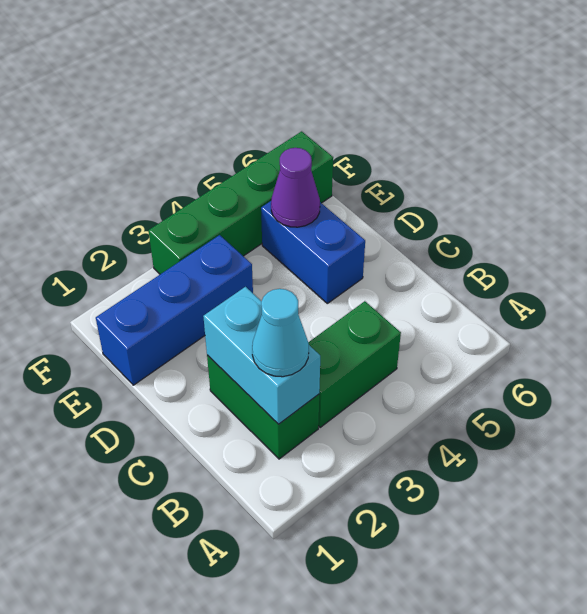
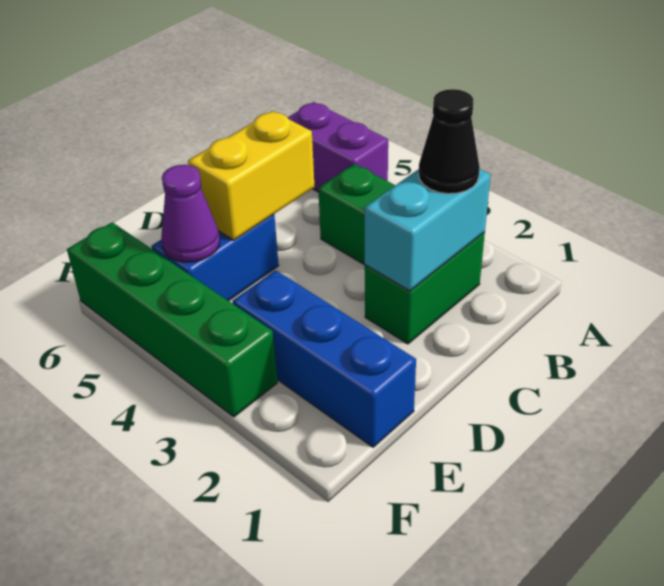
none -> purple brick A5:A6 level 1
cyan cone B2 level 3 -> black cone B2 level 3
none -> yellow brick C5:D5 level 2

